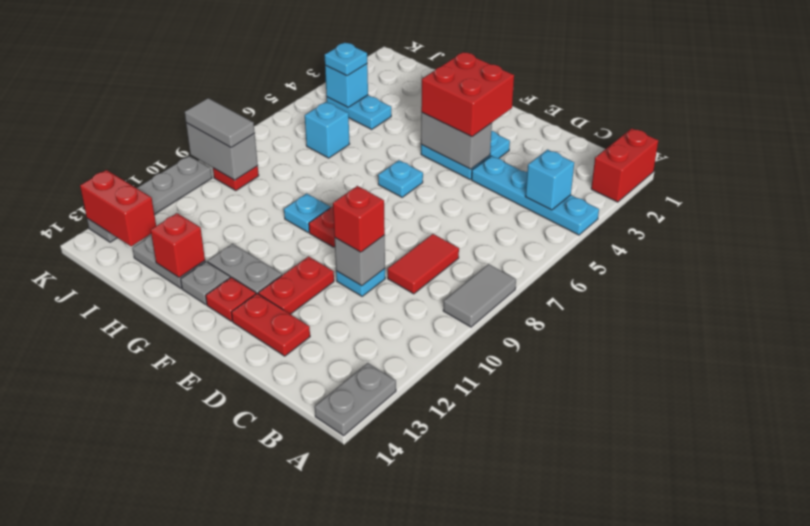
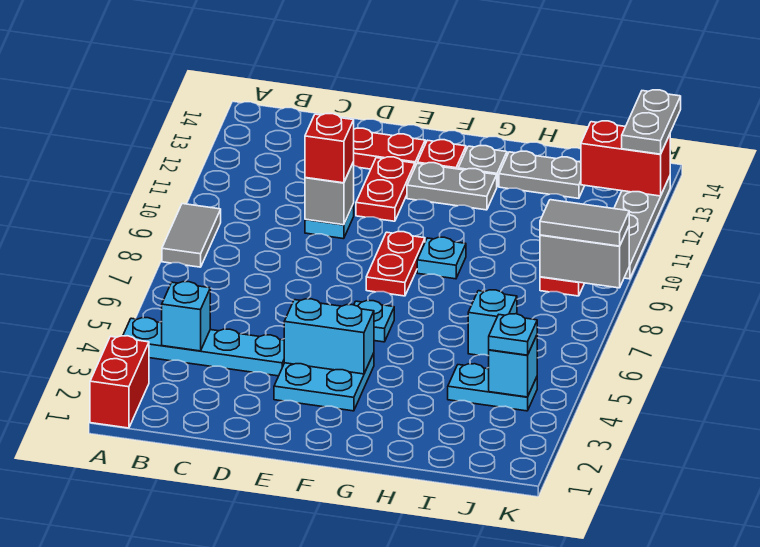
grey plate A13:A14 level 1 -> grey plate K13:K14 level 3
red tile C8:C9 level 1 -> none
red brick E3:F4 level 3 -> none
grey brick E4:F4 level 2 -> cyan brick E4:F4 level 2
red brick H13 level 2 -> none

